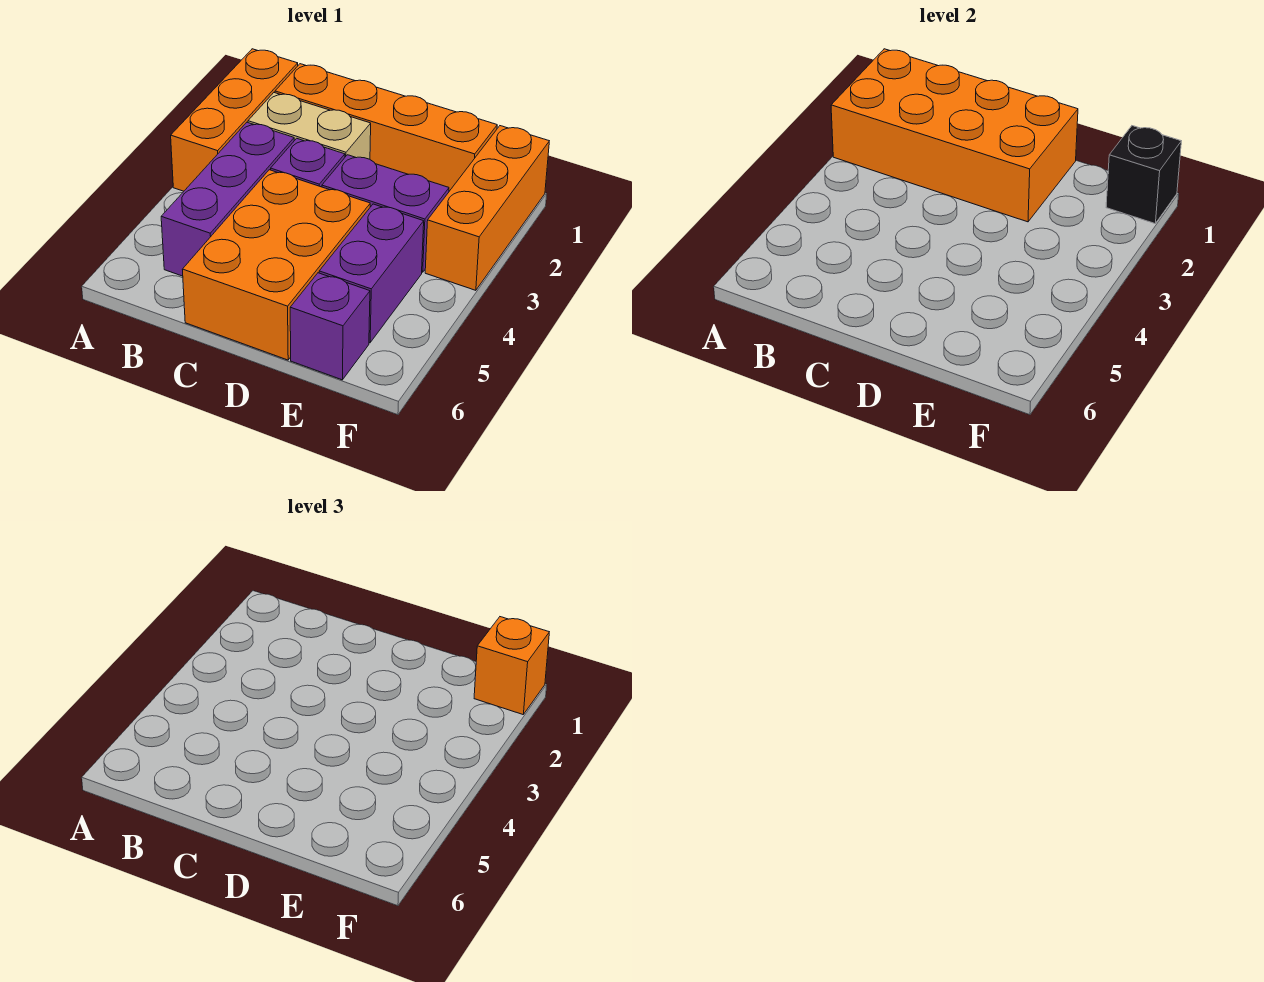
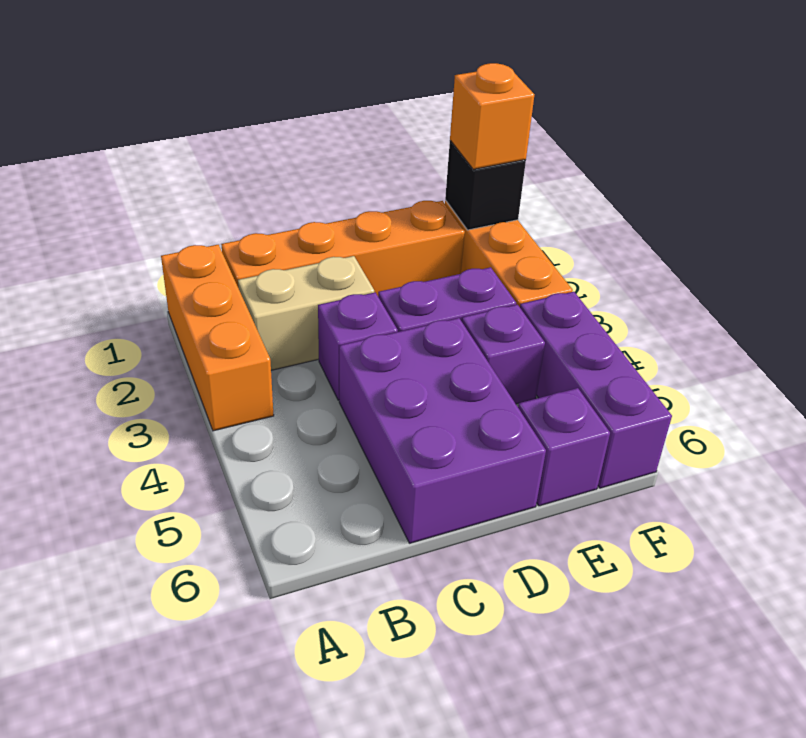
orange brick A1:D2 level 2 -> none
purple brick B3:B5 level 1 -> purple brick F4:F6 level 1
orange brick C4:D6 level 1 -> purple brick C4:D6 level 1
purple brick E4:E5 level 1 -> purple brick E4 level 1

